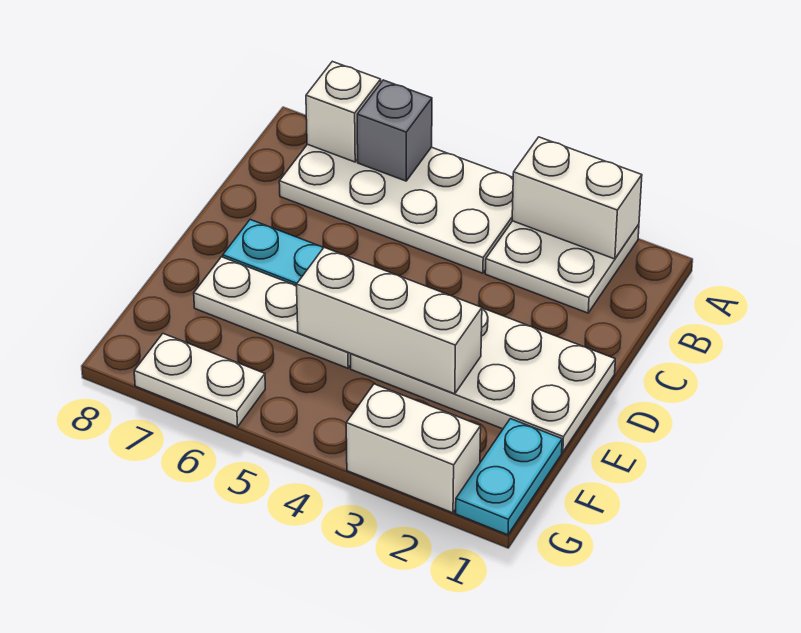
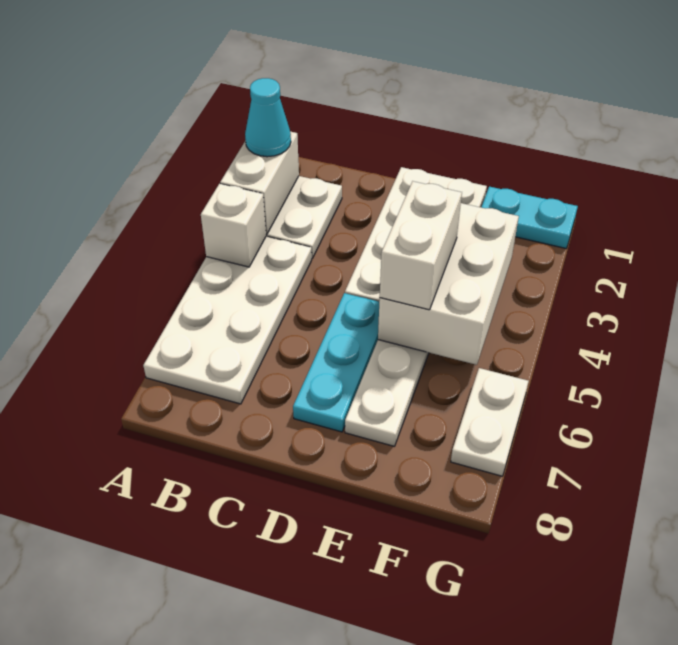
none -> cyan cone A2 level 3
grey brick A6 level 2 -> none
white brick A7 level 2 -> white brick A4 level 2
white brick E3:E5 level 2 -> white brick E3:F5 level 2
white brick G2:G3 level 1 -> white brick E4:E5 level 3

